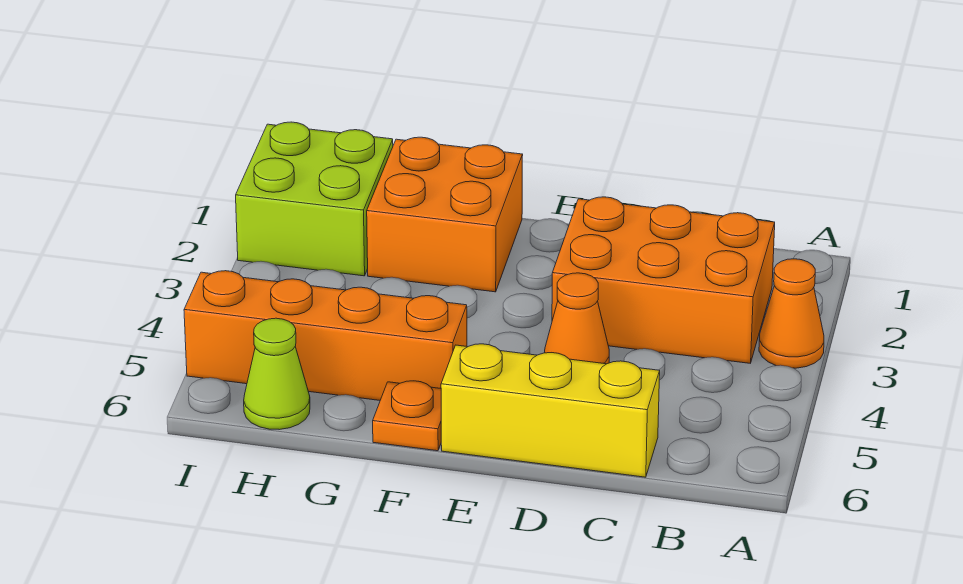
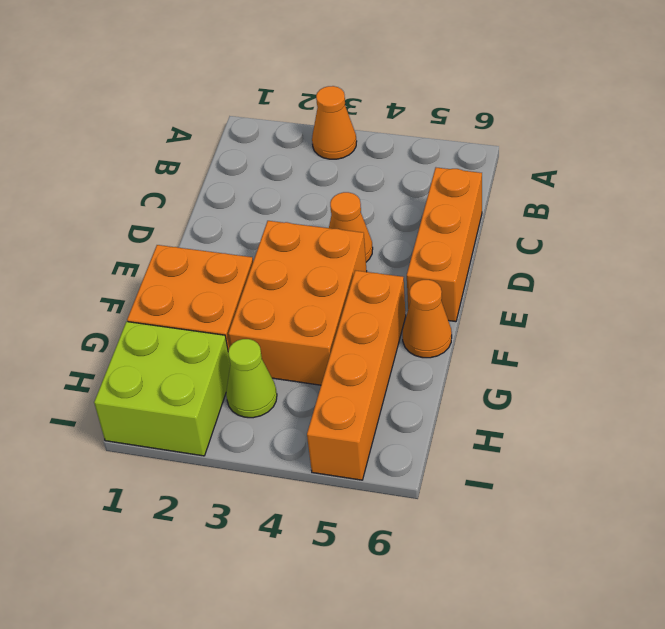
orange brick B2:D3 level 1 -> orange brick E3:G4 level 1
yellow brick C6:E6 level 1 -> orange brick C6:E6 level 1
orange plate F6 level 1 -> orange cone F6 level 1
lime cone H6 level 1 -> lime cone H3 level 1

